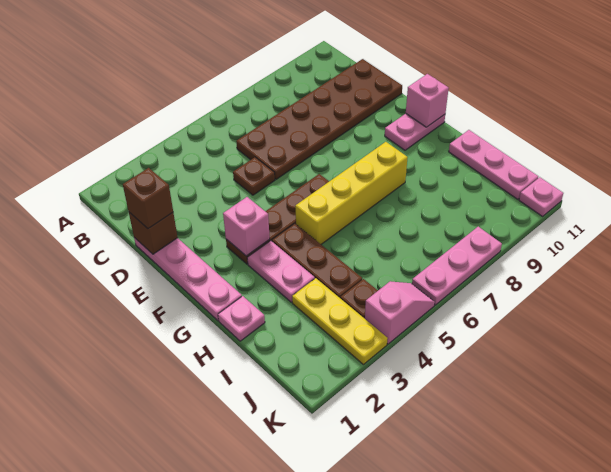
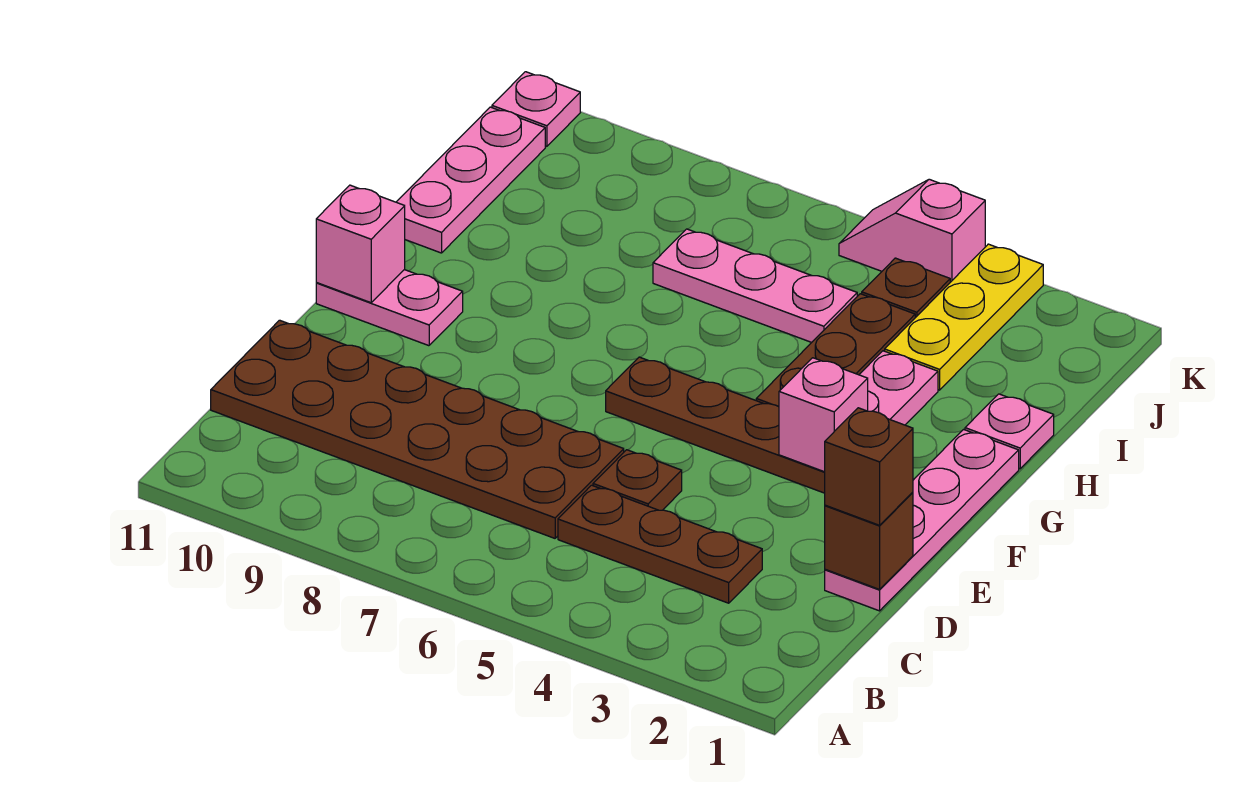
none -> brown plate C3:C5 level 1
yellow brick G5:G8 level 1 -> none
pink plate K6:K8 level 1 -> pink plate I5:I7 level 1

